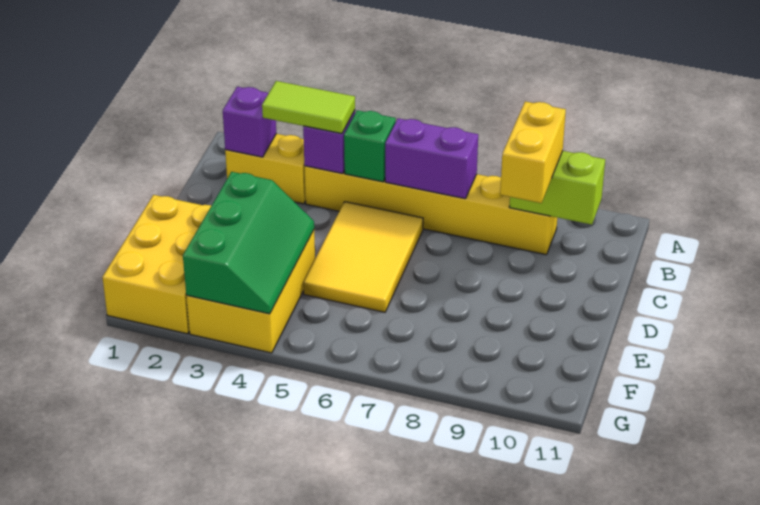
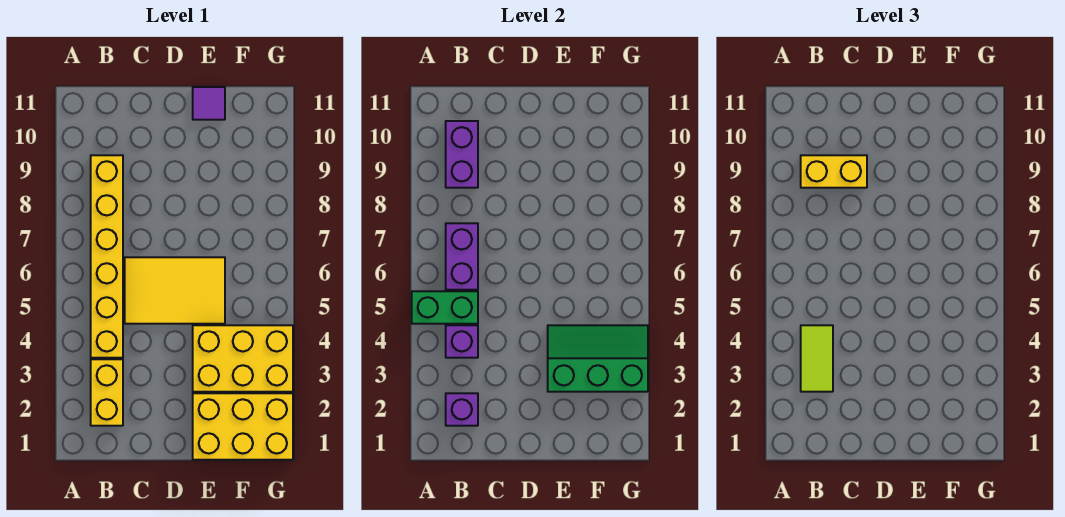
green brick B5 level 2 -> green brick A5:B5 level 2
lime brick B9:B10 level 2 -> purple brick B9:B10 level 2
none -> purple tile E11 level 1

